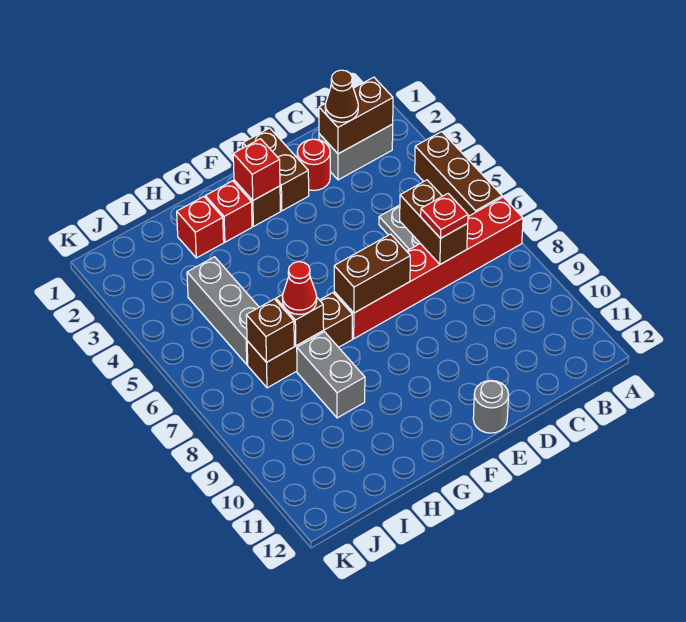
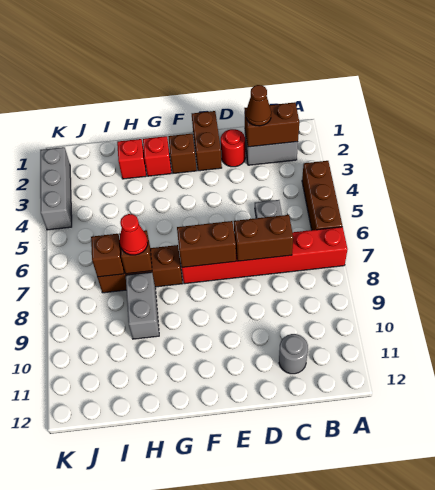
brown brick C6:C7 level 2 -> brown brick C7:D7 level 2
red plate C7 level 3 -> none
grey round brick E12 level 1 -> grey round brick C11 level 1
red brick F2 level 2 -> none
grey brick I4:I6 level 1 -> grey brick K2:K4 level 1

